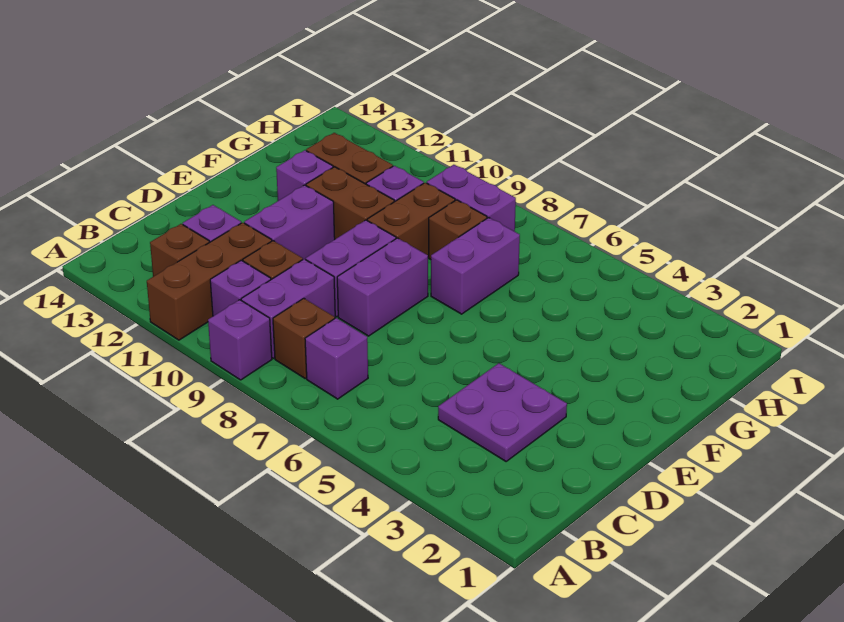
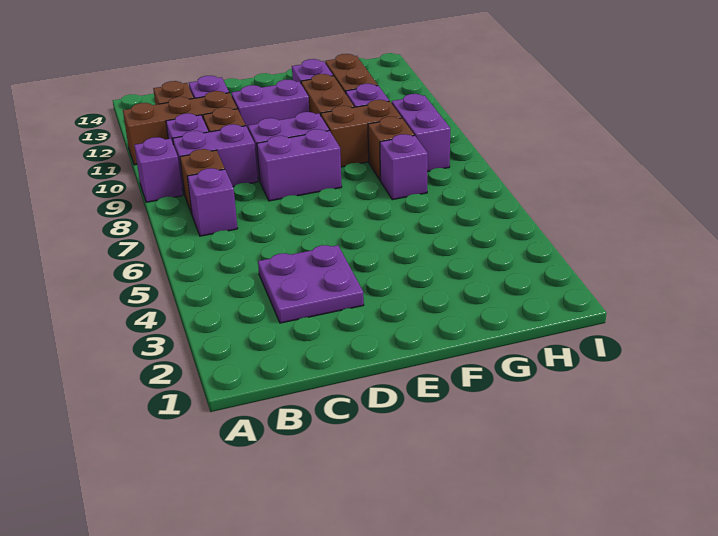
purple brick F7:G7 level 1 -> purple brick G7 level 1

